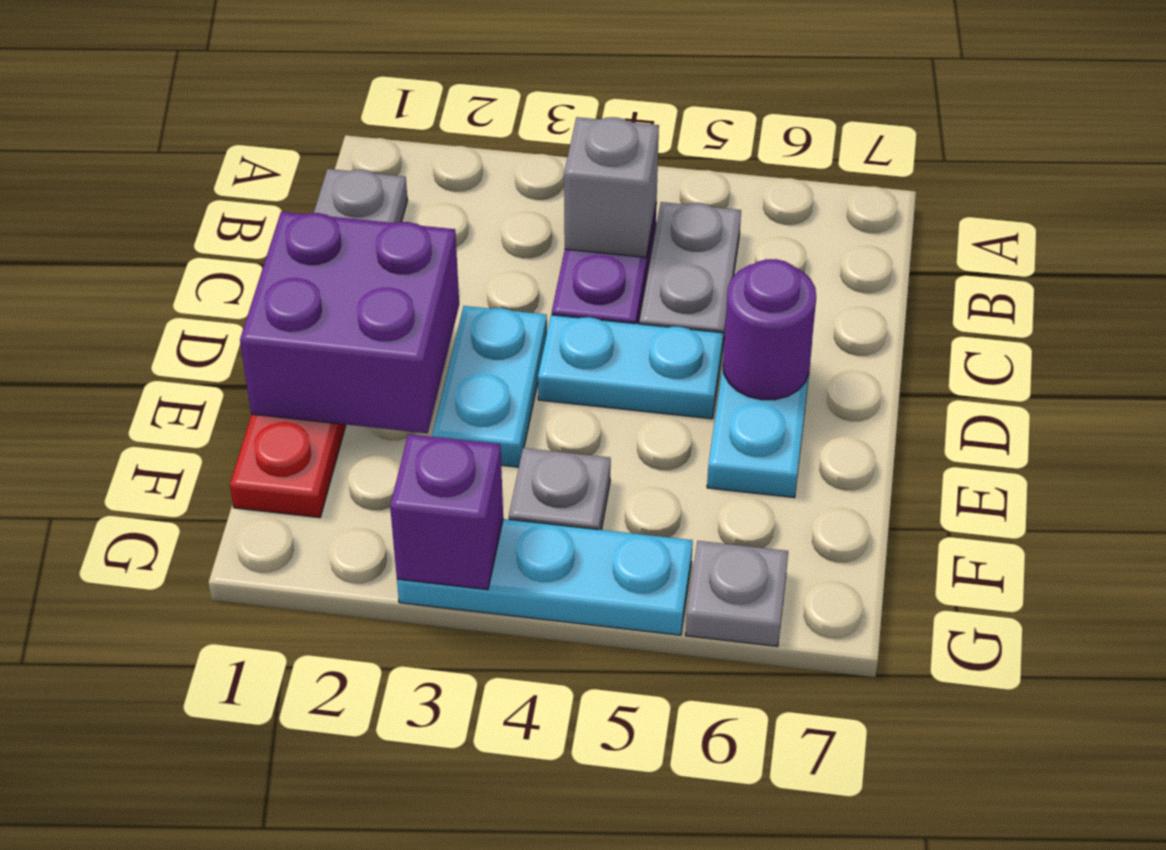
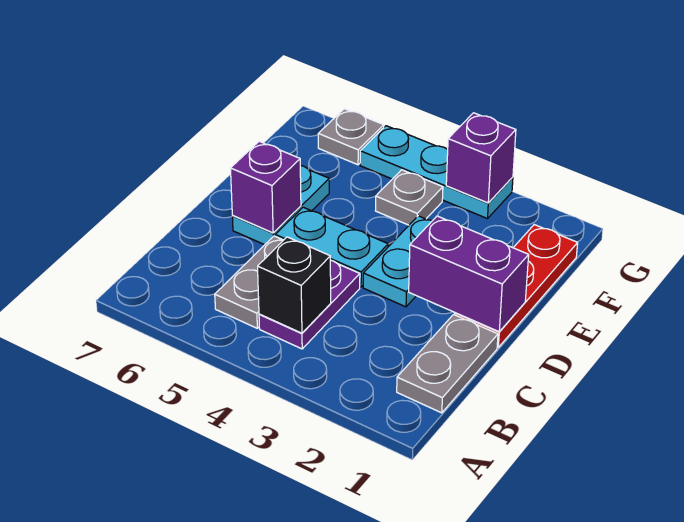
grey brick B4 level 2 -> black brick B4 level 2
purple brick D1:E2 level 2 -> purple brick D1:D2 level 2
purple round brick D6 level 2 -> purple brick D6 level 2

